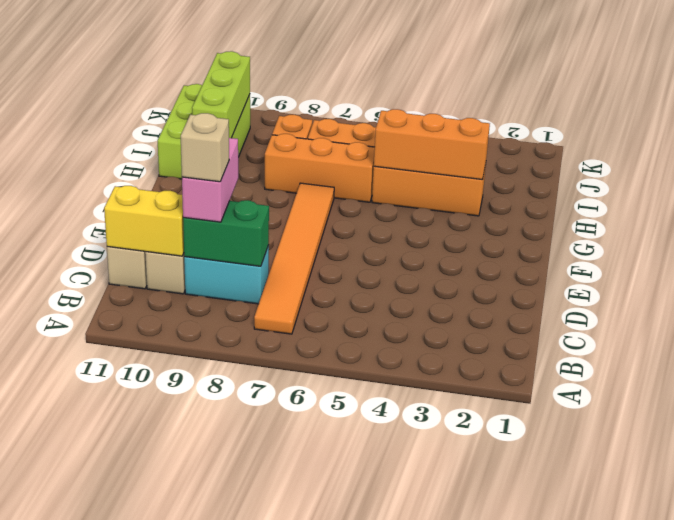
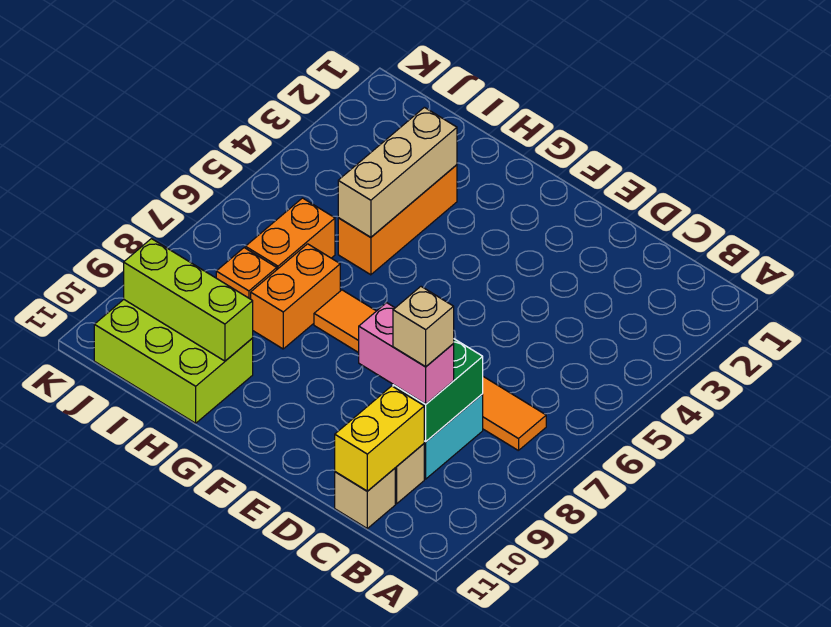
orange brick H3:H5 level 2 -> tan brick H3:H5 level 2
orange brick H6:H8 level 1 -> orange brick H7:H8 level 1

